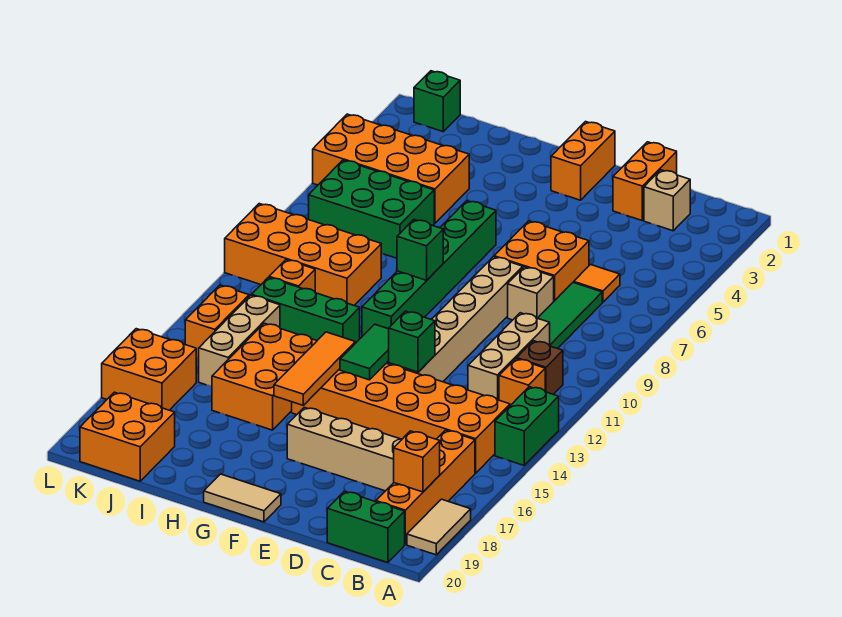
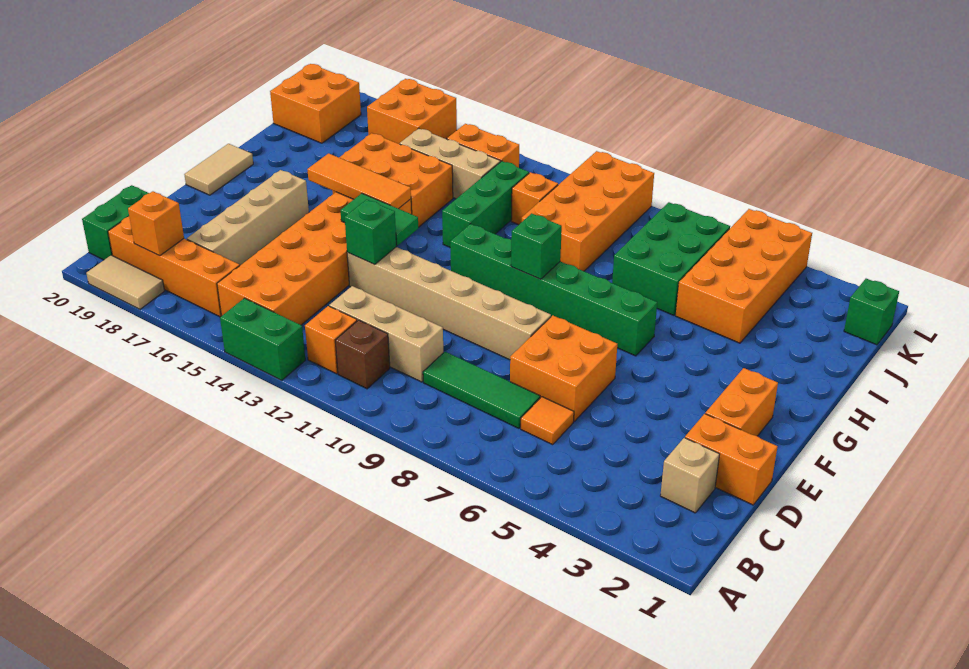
tan brick D8 level 1 -> none
orange brick F1:F2 level 1 -> orange brick E2:F2 level 1

